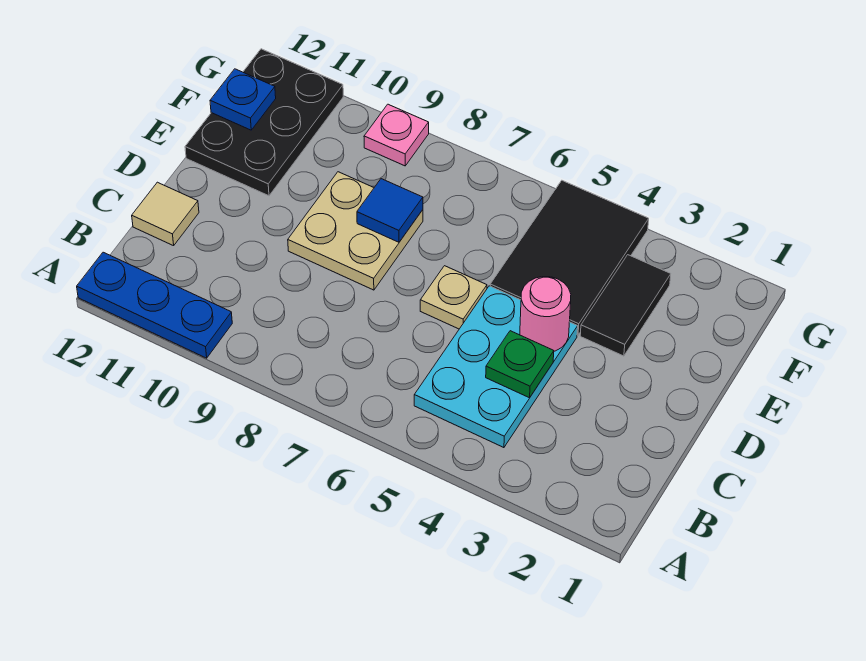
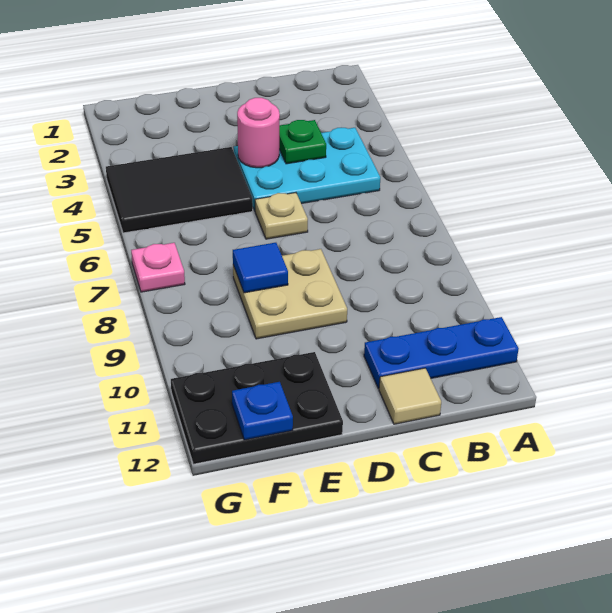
blue plate A10:A12 level 1 -> blue plate A11:C11 level 1
black tile E3:F3 level 1 -> none
pink plate G9 level 1 -> pink plate G7 level 1

